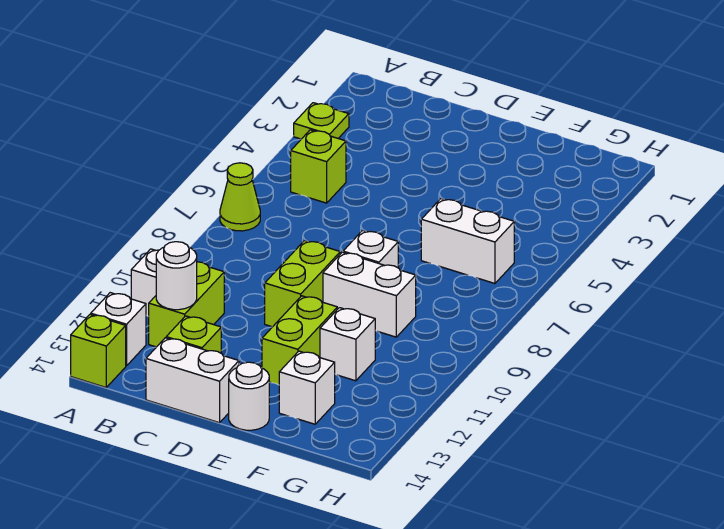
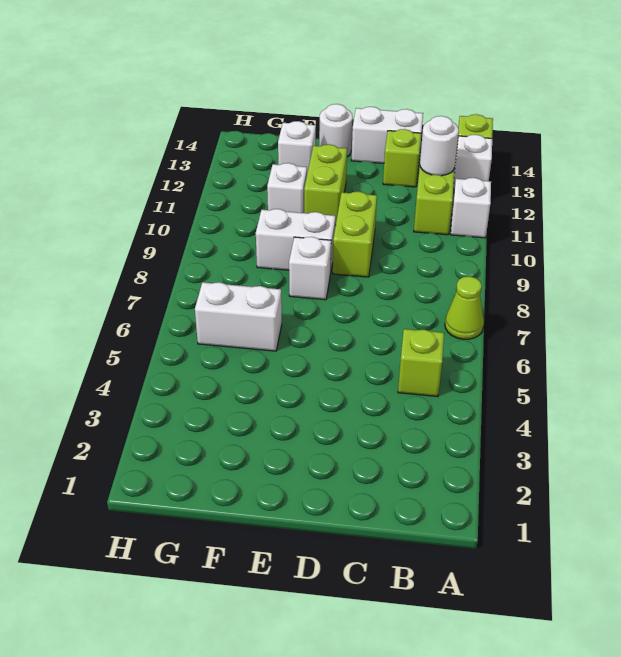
lime plate A3 level 1 -> none

